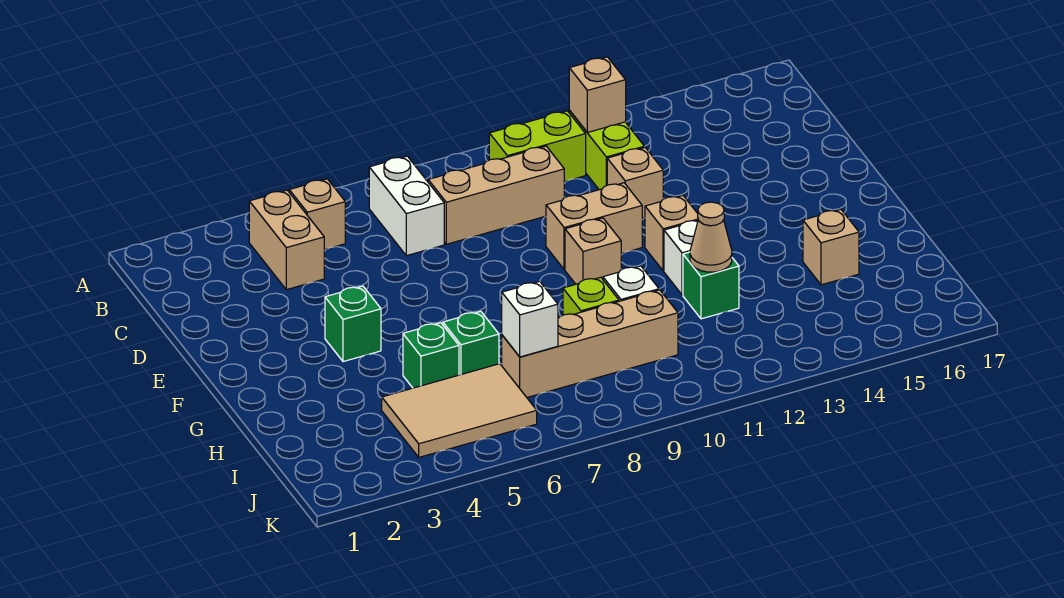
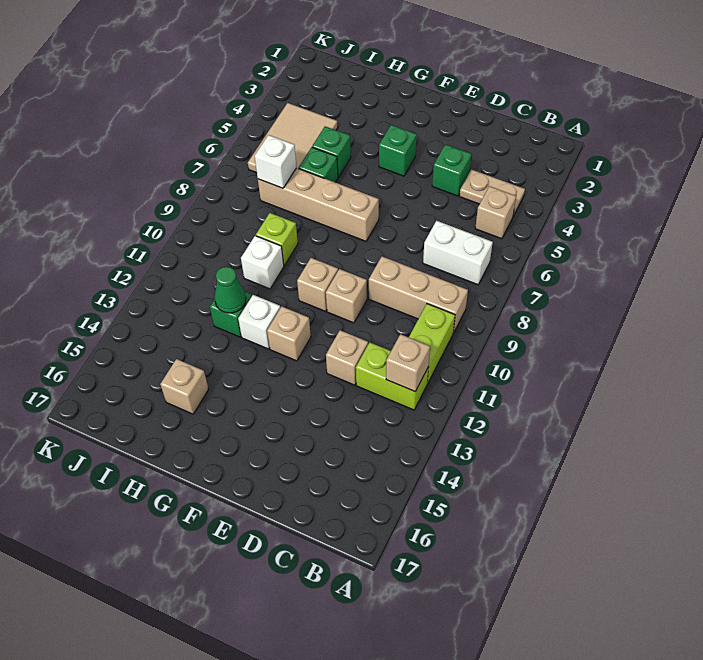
tan brick B4:C4 level 1 -> tan plate B4:C4 level 1
tan brick C8:C10 level 1 -> tan brick B9:D9 level 1
none -> green brick D4 level 1
tan brick E10:E11 level 1 -> tan brick E10 level 1
tan cone H12 level 2 -> green cone H12 level 2
tan brick I7:I10 level 1 -> tan brick F7:I7 level 1

